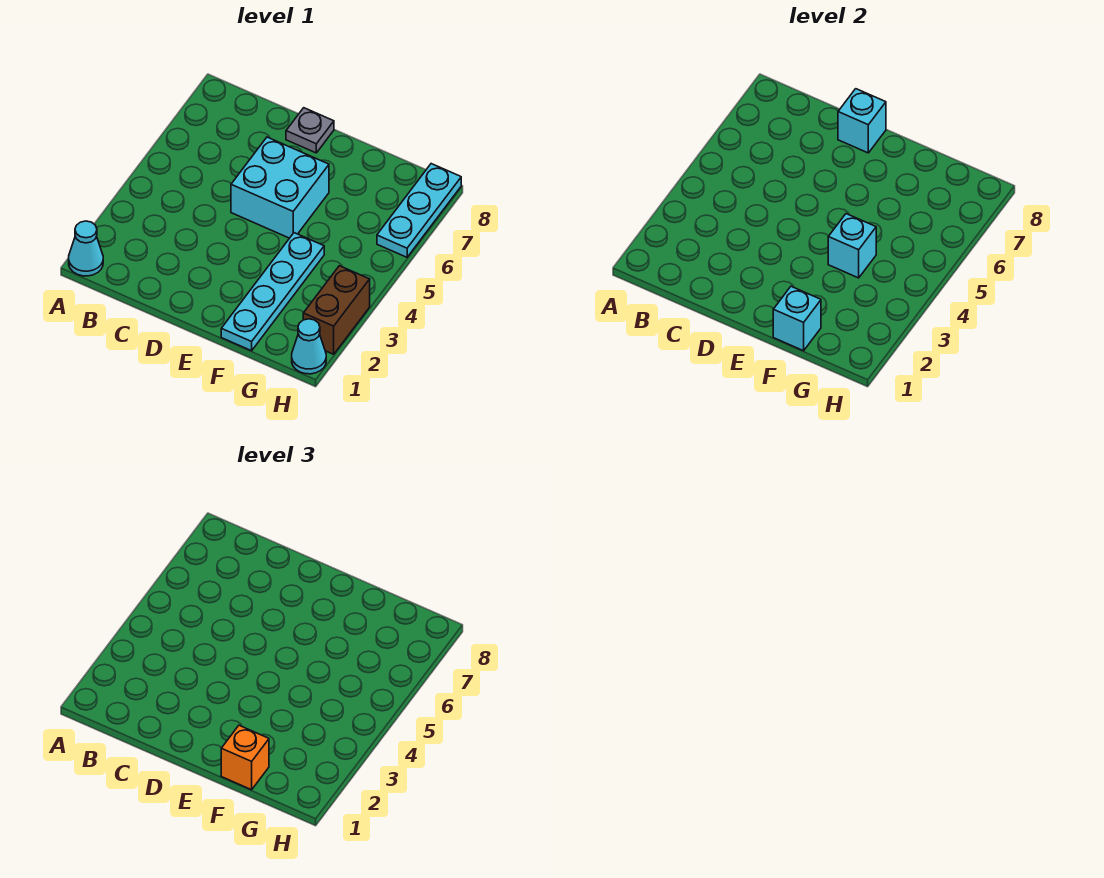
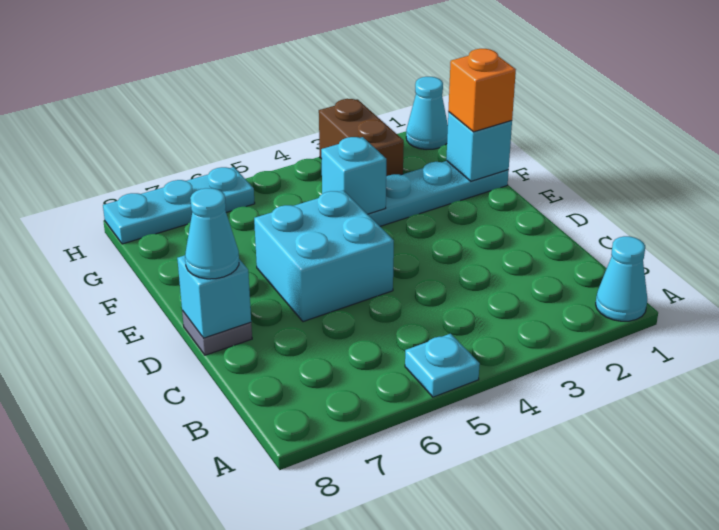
none -> cyan plate A5 level 1
none -> cyan cone D8 level 3
brown brick H2:H3 level 1 -> brown brick G3:H3 level 1

